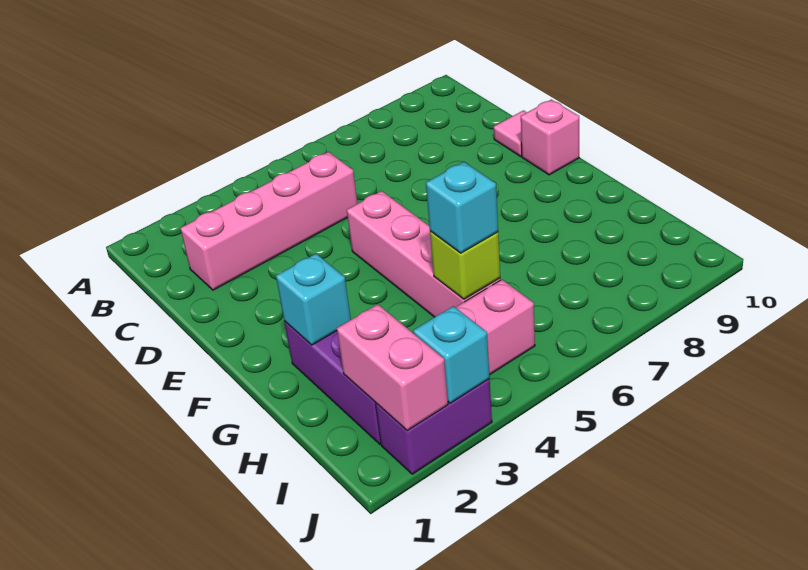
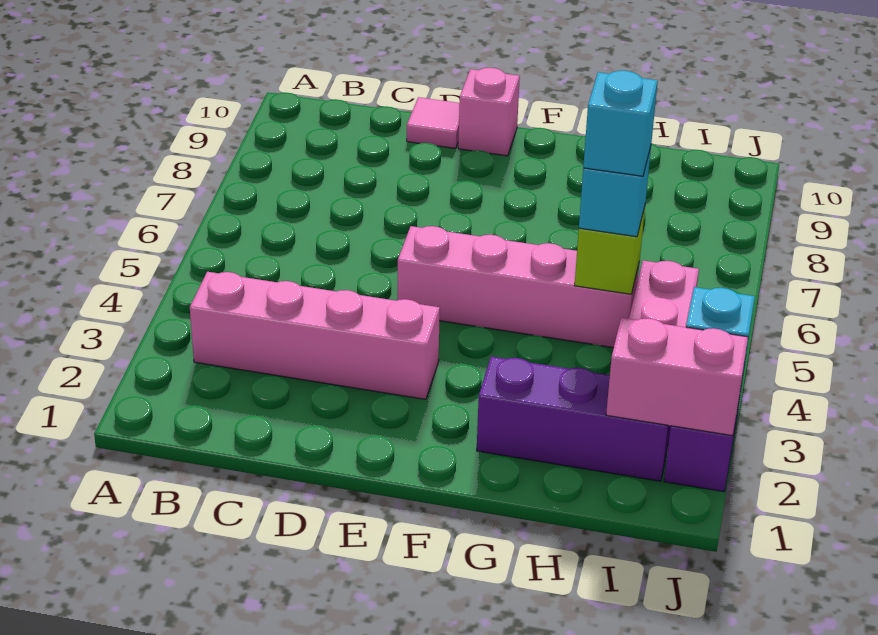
pink brick C2:C5 level 1 -> pink brick B3:E3 level 1
cyan brick G2 level 2 -> cyan brick H5 level 4

